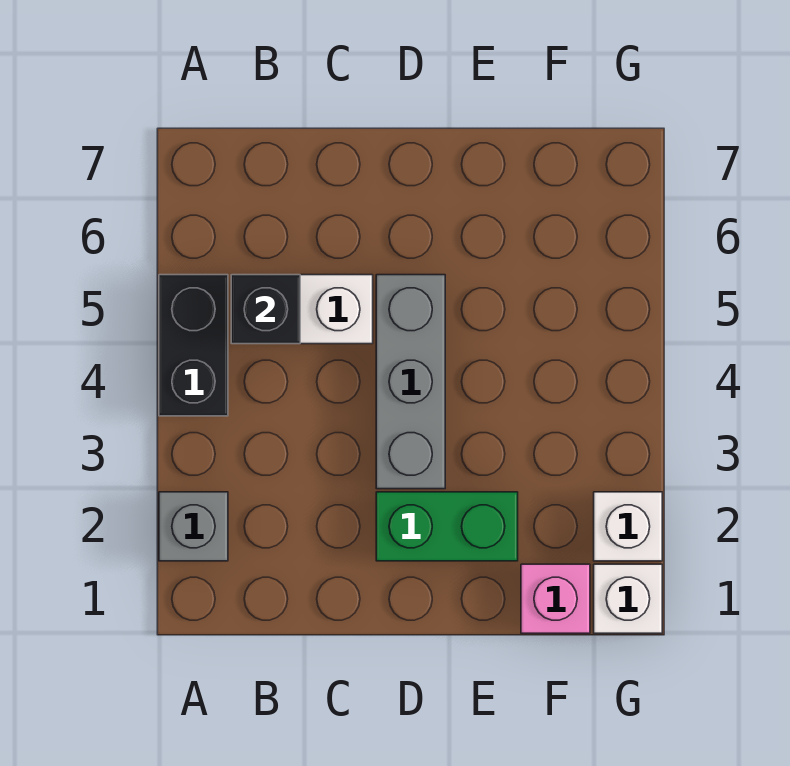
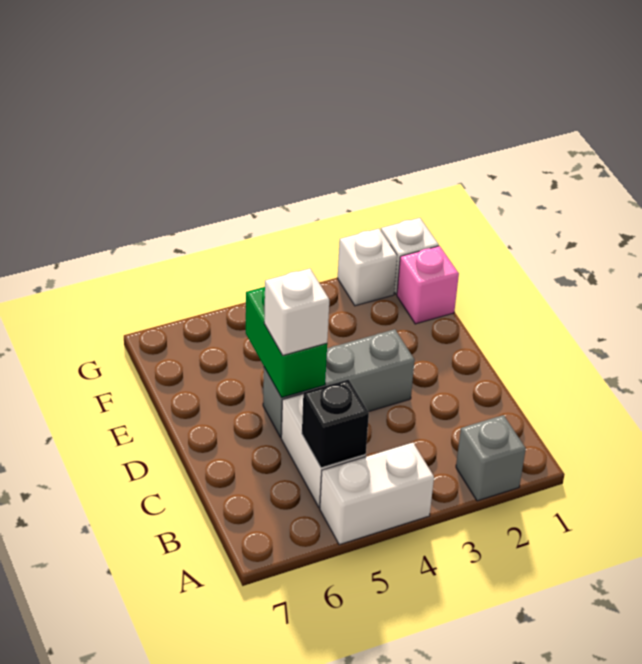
black brick A4:A5 level 1 -> white brick A4:A5 level 1
green brick D2:E2 level 1 -> green brick D5:E5 level 2
none -> white brick D5 level 3

